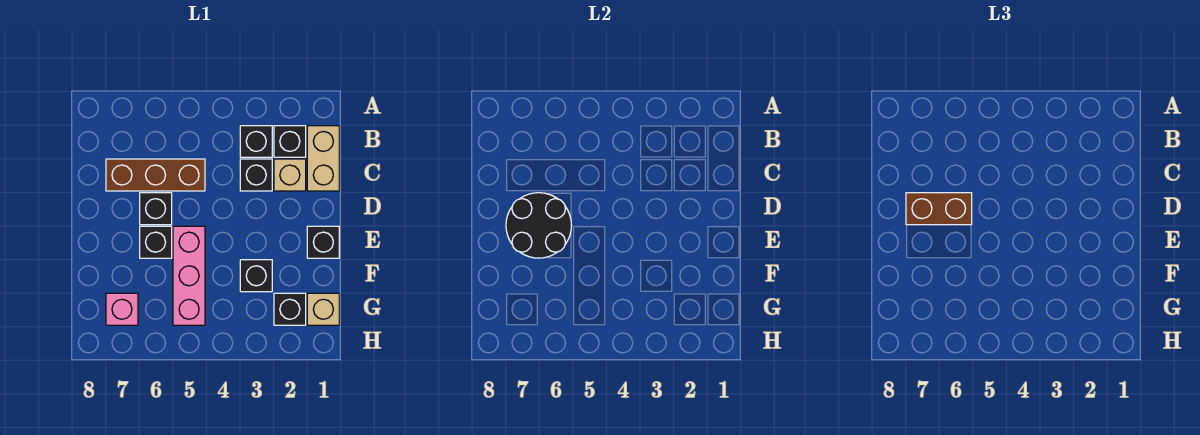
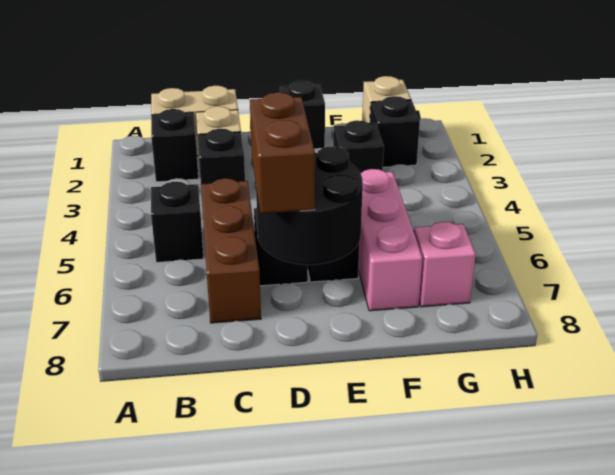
black brick B3 level 1 -> black brick B5 level 1
pink brick E5:G5 level 1 -> pink brick F5:F7 level 1

